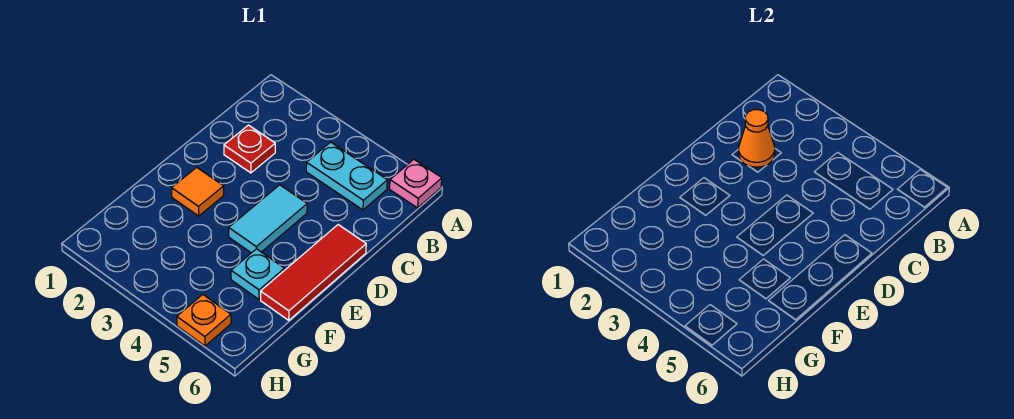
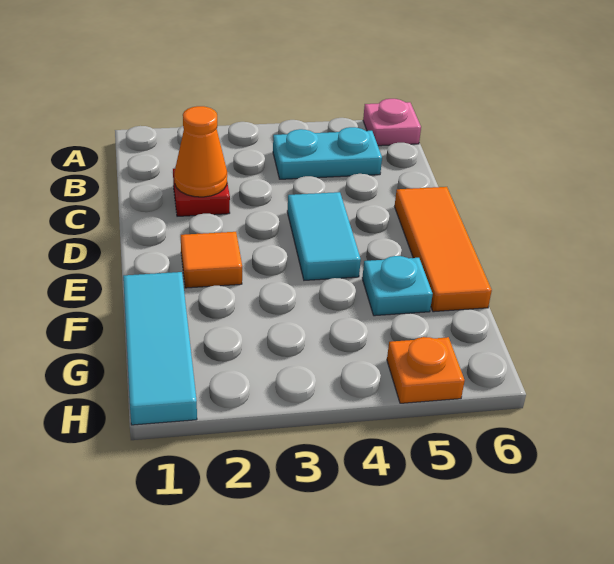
red tile D6:F6 level 1 -> orange tile D6:F6 level 1
none -> cyan tile F1:H1 level 1

